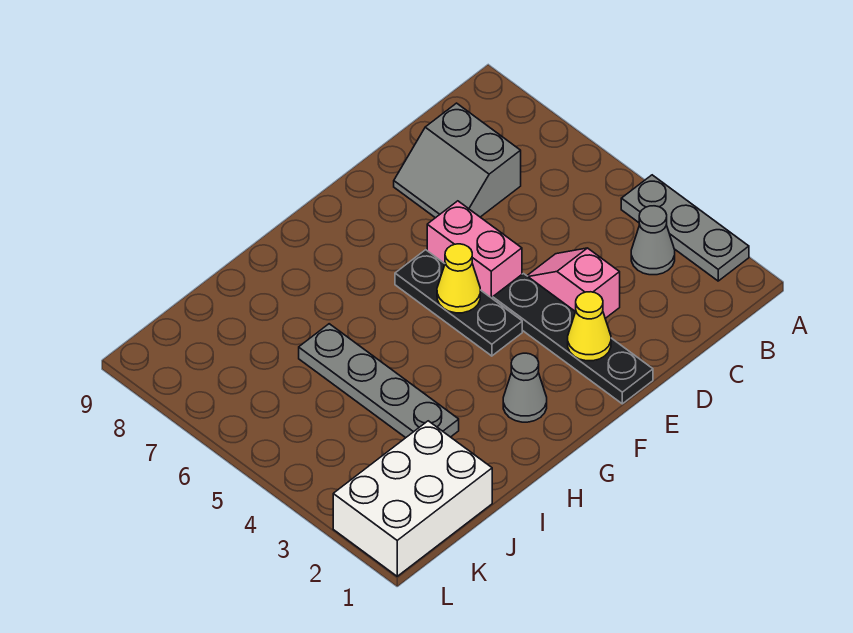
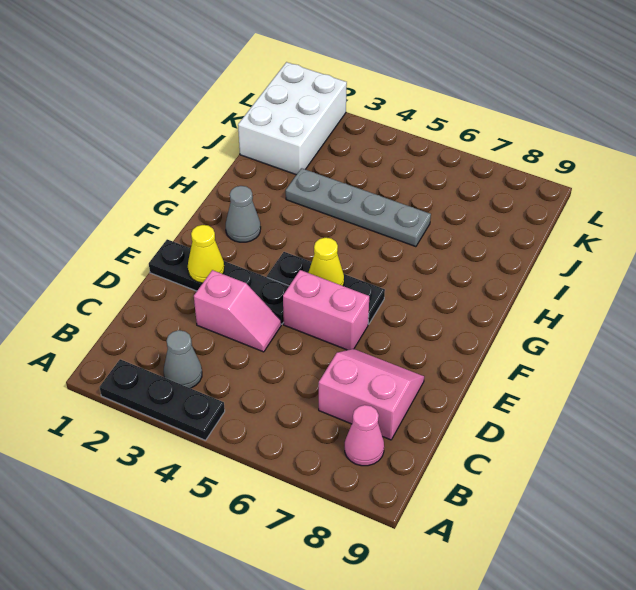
grey plate A2:A4 level 1 -> black plate A2:A4 level 1
none -> pink cone B8 level 1
grey slope C7:D8 level 1 top C -> pink slope C7:D8 level 1 top C

